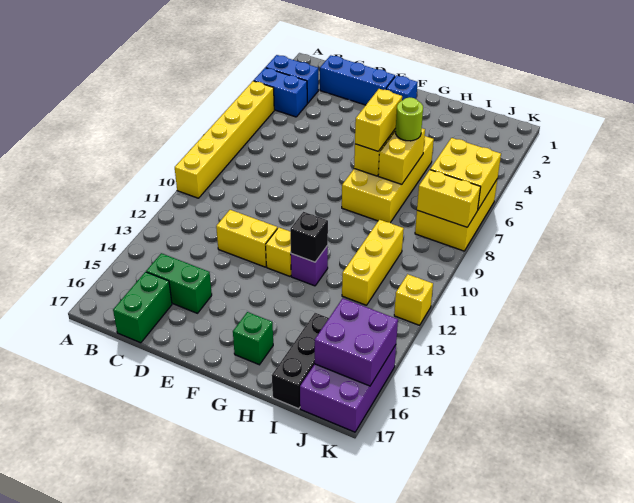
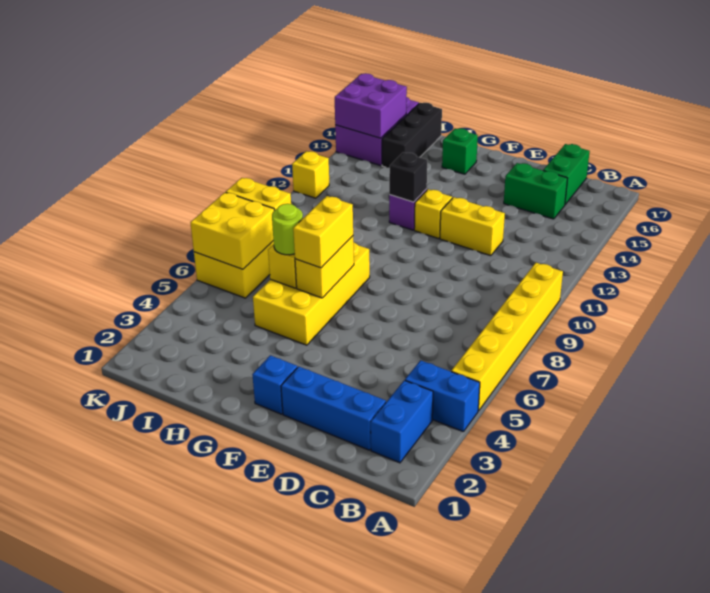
blue brick A3:B3 level 1 -> blue brick B2:B3 level 1
yellow brick I10:I12 level 1 -> none

